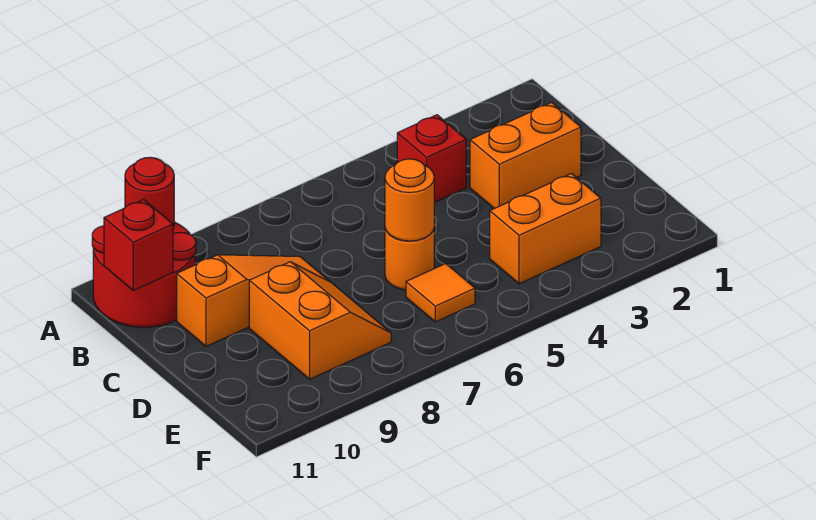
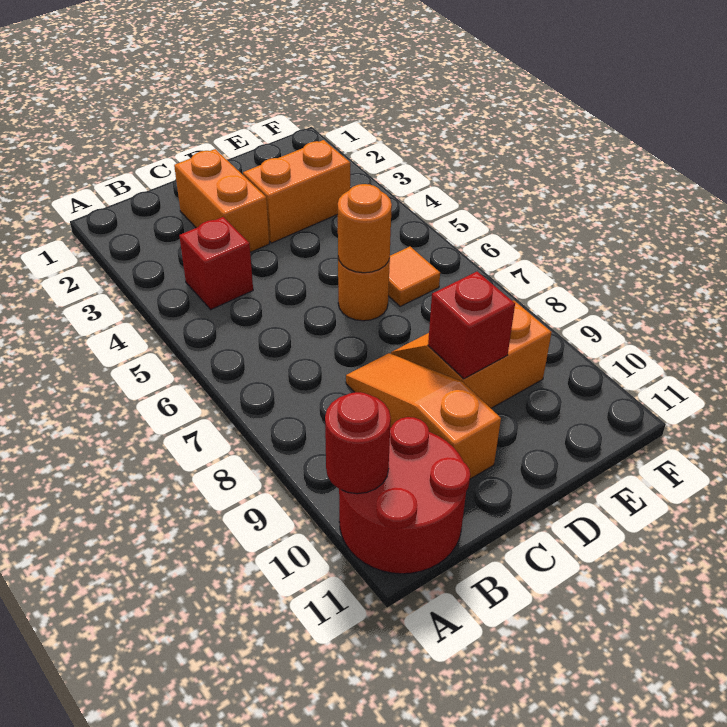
red brick B11 level 2 -> red brick D9 level 2
orange brick E3:E4 level 1 -> orange brick D3:E3 level 1

